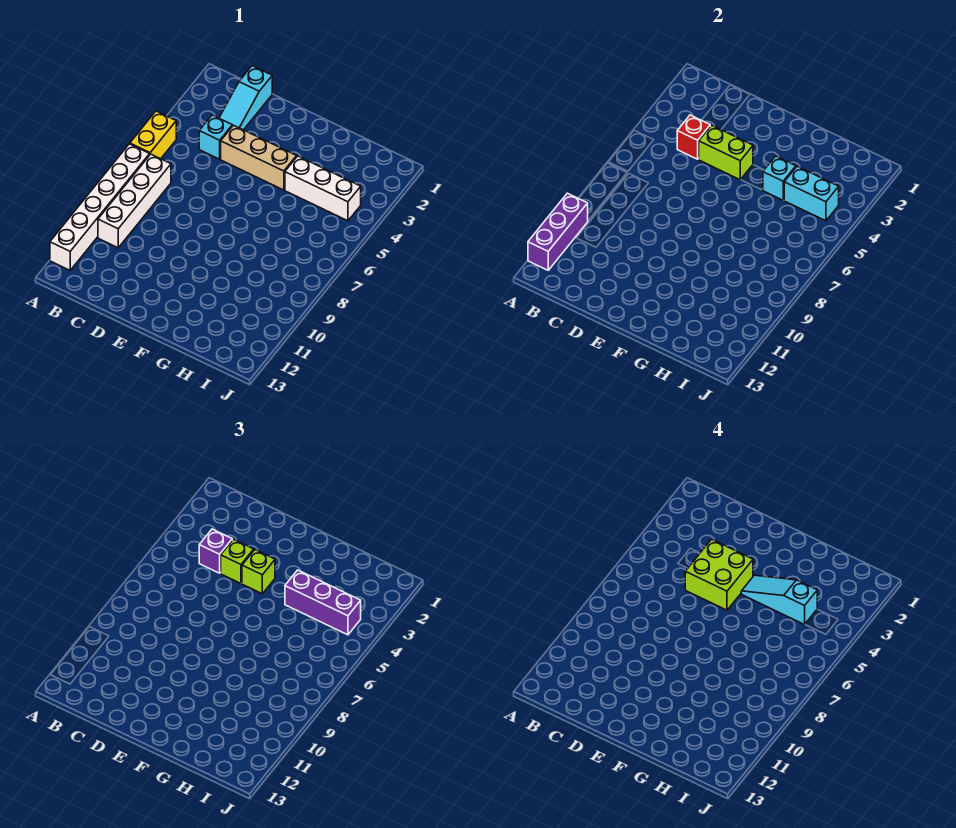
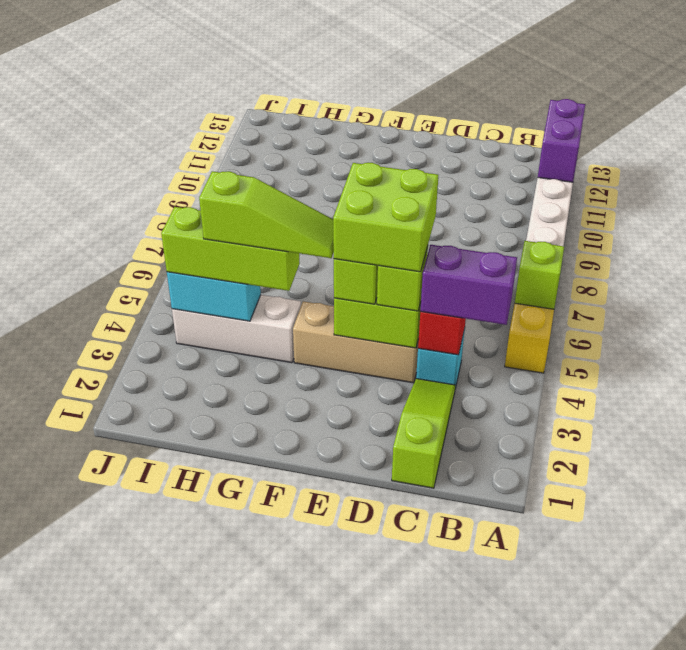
none -> lime brick A6 level 2
purple brick A10:A12 level 2 -> purple brick A11:A12 level 2
white brick B7:B10 level 1 -> none
cyan slope C1:C3 level 1 top 1 -> lime slope C1:C3 level 1 top 1
purple brick C4 level 3 -> purple brick B4:C4 level 3
cyan slope F4:H4 level 4 top H -> lime slope F4:H4 level 4 top H
cyan brick G4 level 2 -> none
purple brick G4:I4 level 3 -> lime brick G4:I4 level 3

